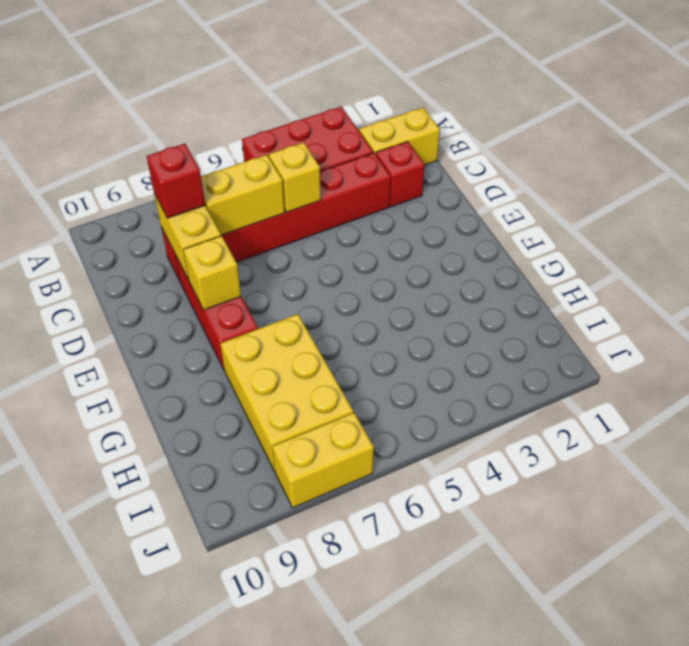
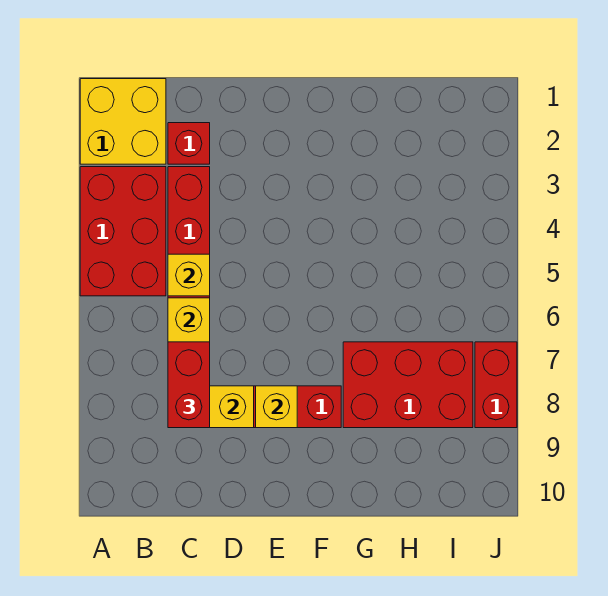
yellow brick B1:B2 level 1 -> yellow brick A1:B2 level 1
red brick C8 level 3 -> red brick C7:C8 level 3
yellow brick G7:I8 level 1 -> red brick G7:I8 level 1
yellow brick J7:J8 level 1 -> red brick J7:J8 level 1

